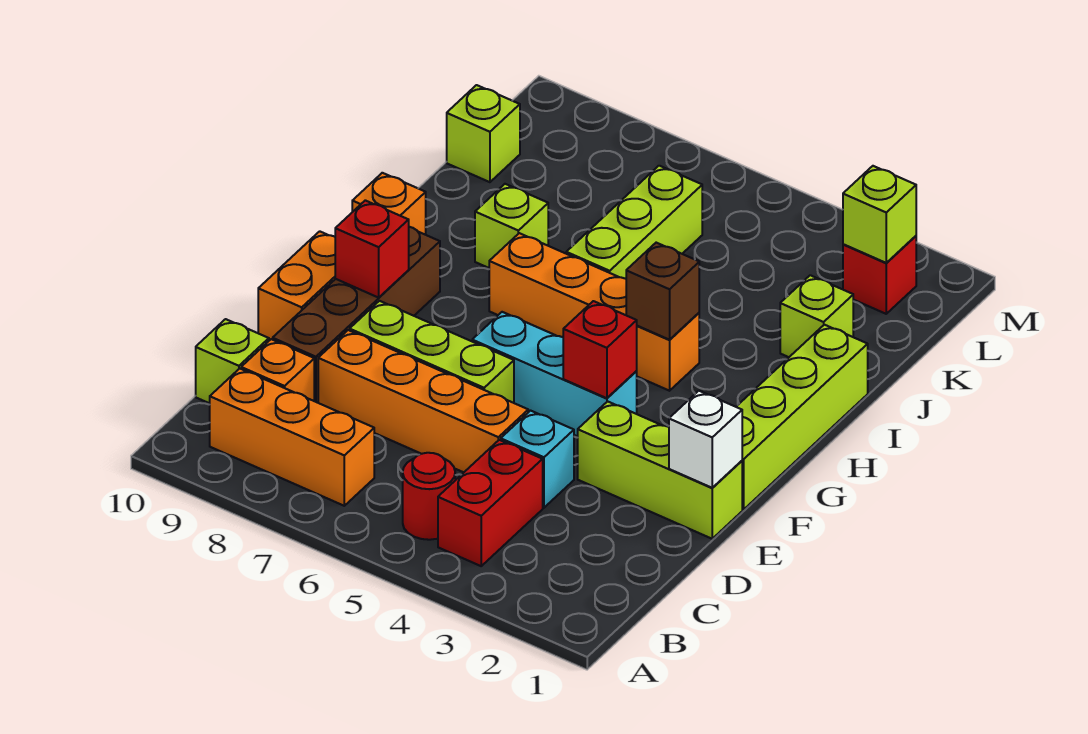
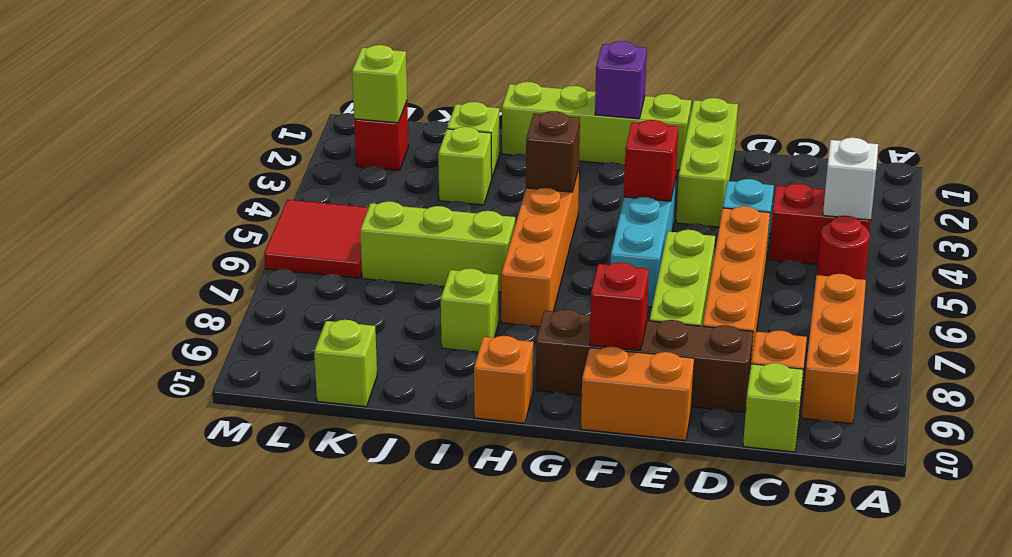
white brick E1 level 2 -> white brick B4 level 2
none -> purple brick G1 level 2
none -> lime brick J3 level 1
none -> red tile L5:M6 level 1

